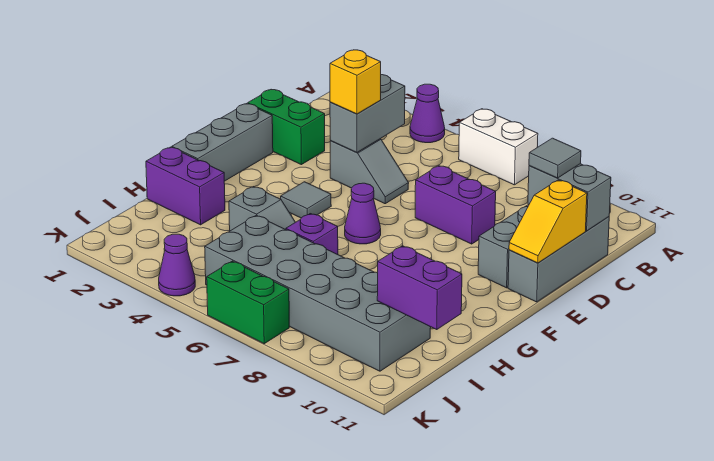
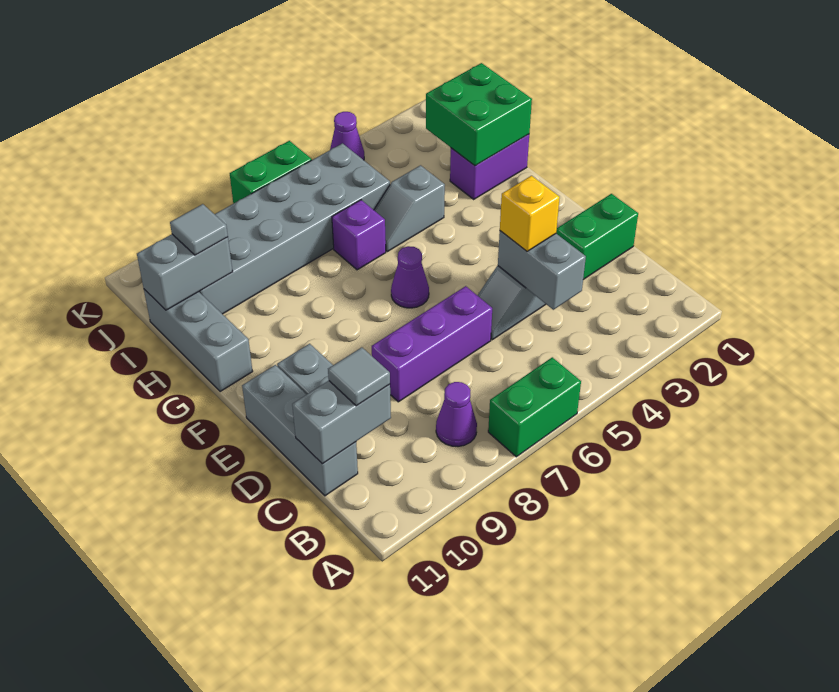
purple cone A4 level 1 -> purple cone B8 level 1
white brick A6:A7 level 1 -> green brick A6:A7 level 1
purple brick D7:D8 level 1 -> purple brick D6:D8 level 1
yellow slope D11:E11 level 2 top D -> none
grey brick E1:G1 level 1 -> grey brick G11:I11 level 1
grey tile F4 level 1 -> grey tile I10 level 3
none -> green brick H1:I2 level 2
purple brick I10:I11 level 2 -> grey brick I10:I11 level 2

